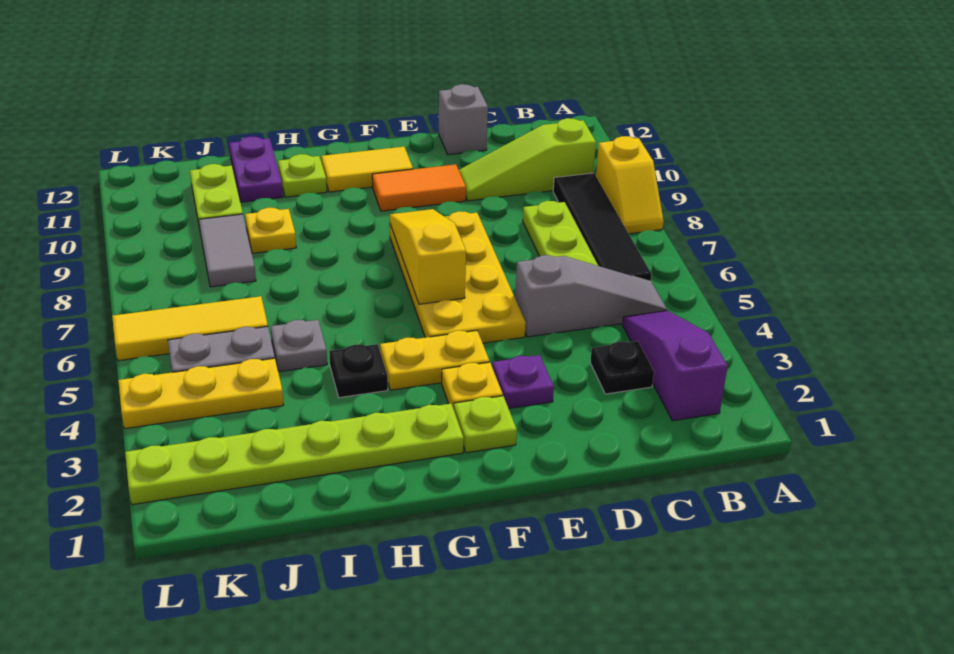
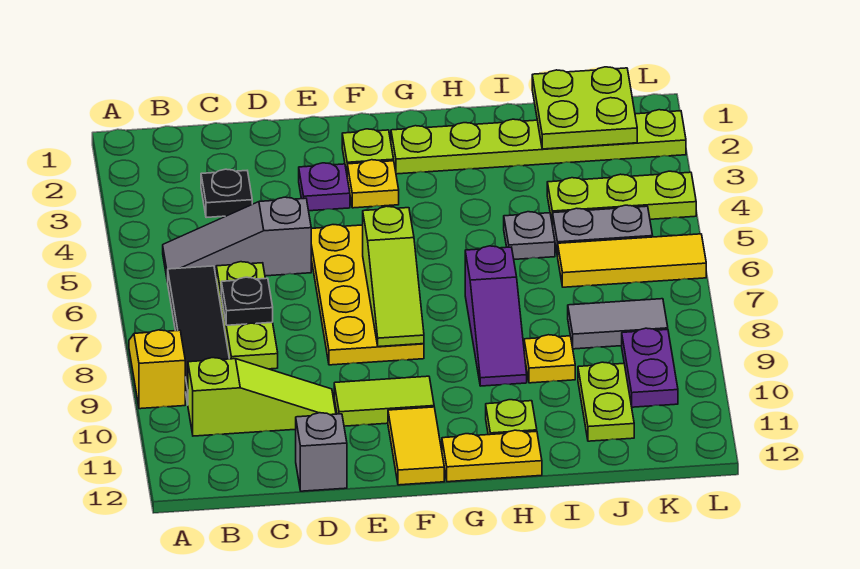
purple slope B2:B4 level 1 top 2 -> purple slope H7:H9 level 1 top 7
orange tile E10:F10 level 1 -> lime tile E10:F10 level 1
yellow plate F4:G4 level 1 -> yellow plate G12:H12 level 1
yellow slope F6:F8 level 2 top 6 -> lime slope F6:F8 level 2 top 6
yellow tile F11:G11 level 1 -> yellow tile F11:F12 level 1
black plate H4 level 1 -> black plate C7 level 2
purple plate I11:I12 level 1 -> purple plate K9:K10 level 1
none -> lime plate J1:K2 level 2
yellow plate J4:L4 level 1 -> lime plate J4:L4 level 1
grey tile J8:J9 level 1 -> grey tile J8:K8 level 1

